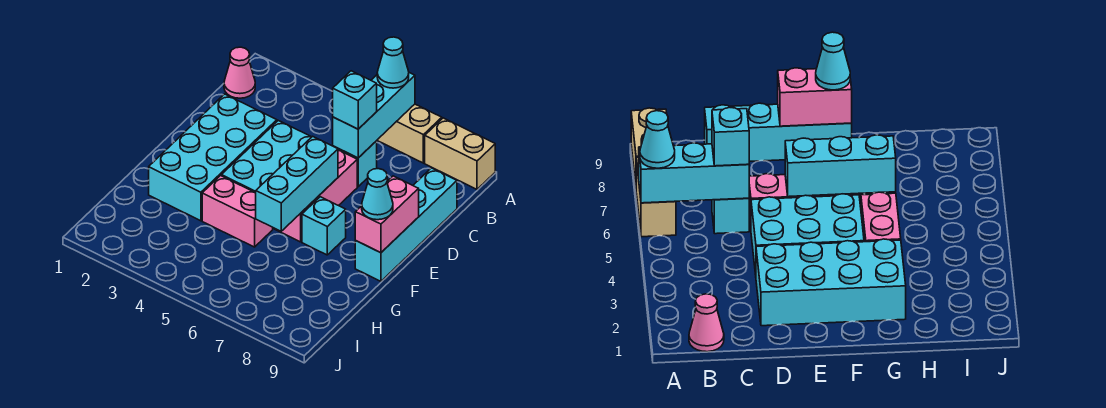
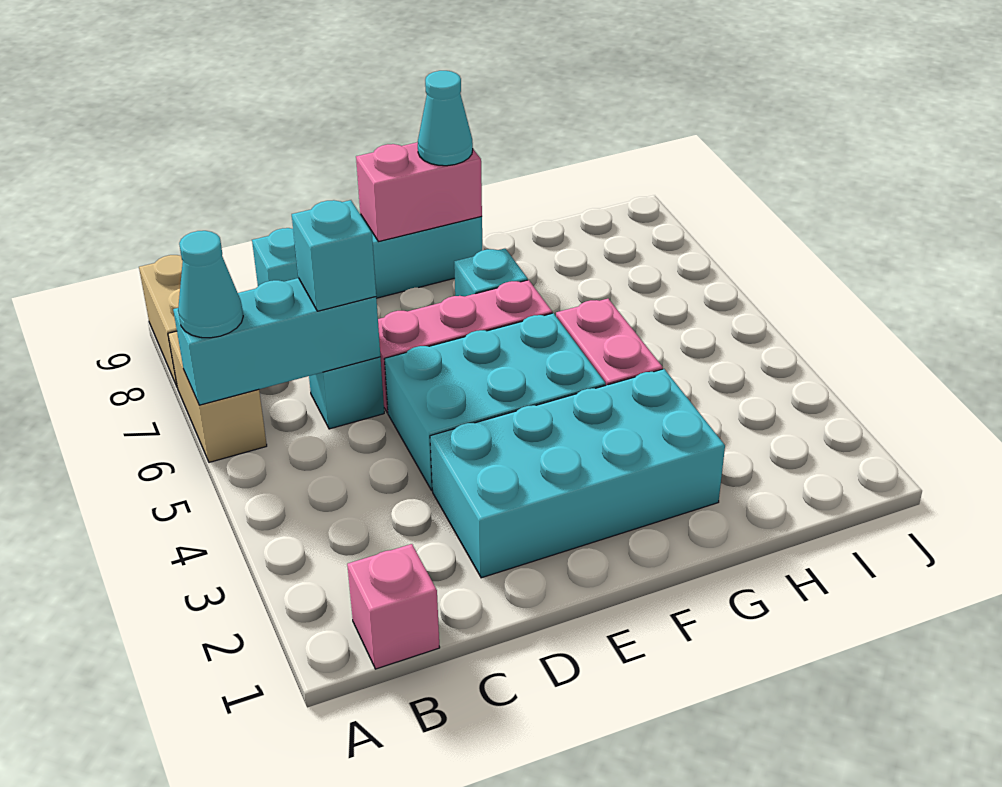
pink cone B1 level 1 -> pink brick B1 level 1
cyan brick E6:G6 level 2 -> none

